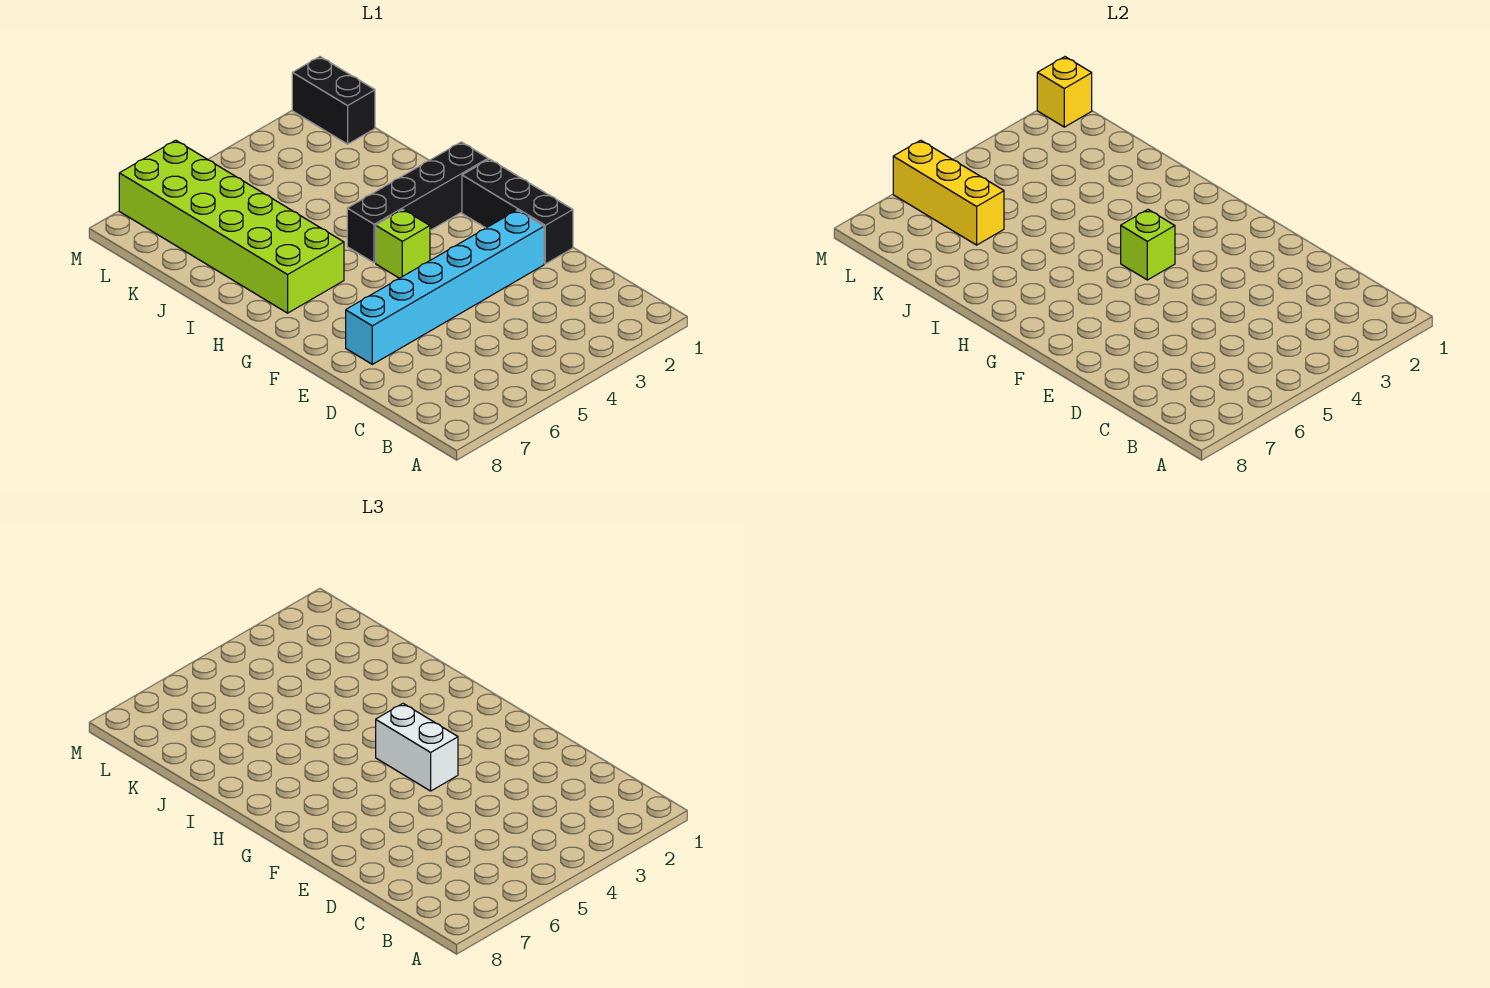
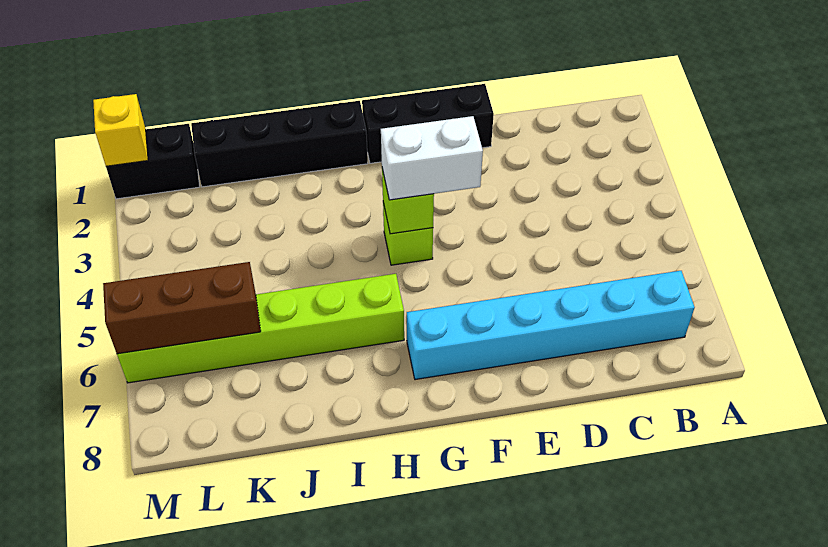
cyan brick E2:E7 level 1 -> cyan brick B7:G7 level 1
black brick H1:H4 level 1 -> black brick H1:K1 level 1
lime brick H6:M7 level 1 -> lime brick H6:M6 level 1
yellow brick K6:M6 level 2 -> brown brick K6:M6 level 2

